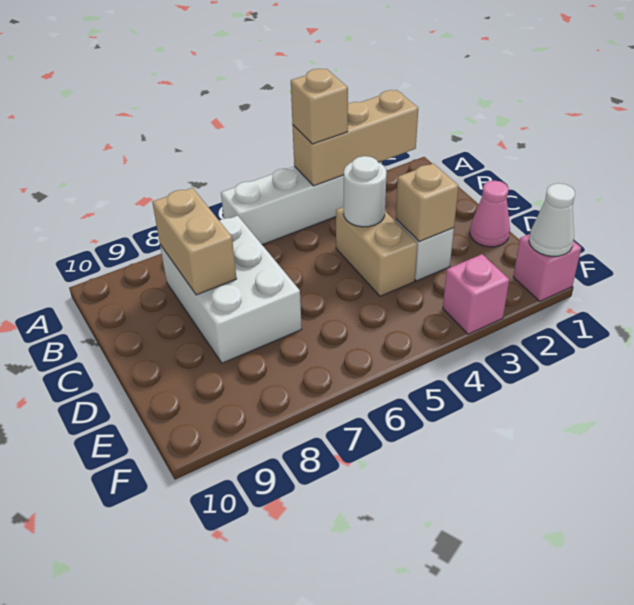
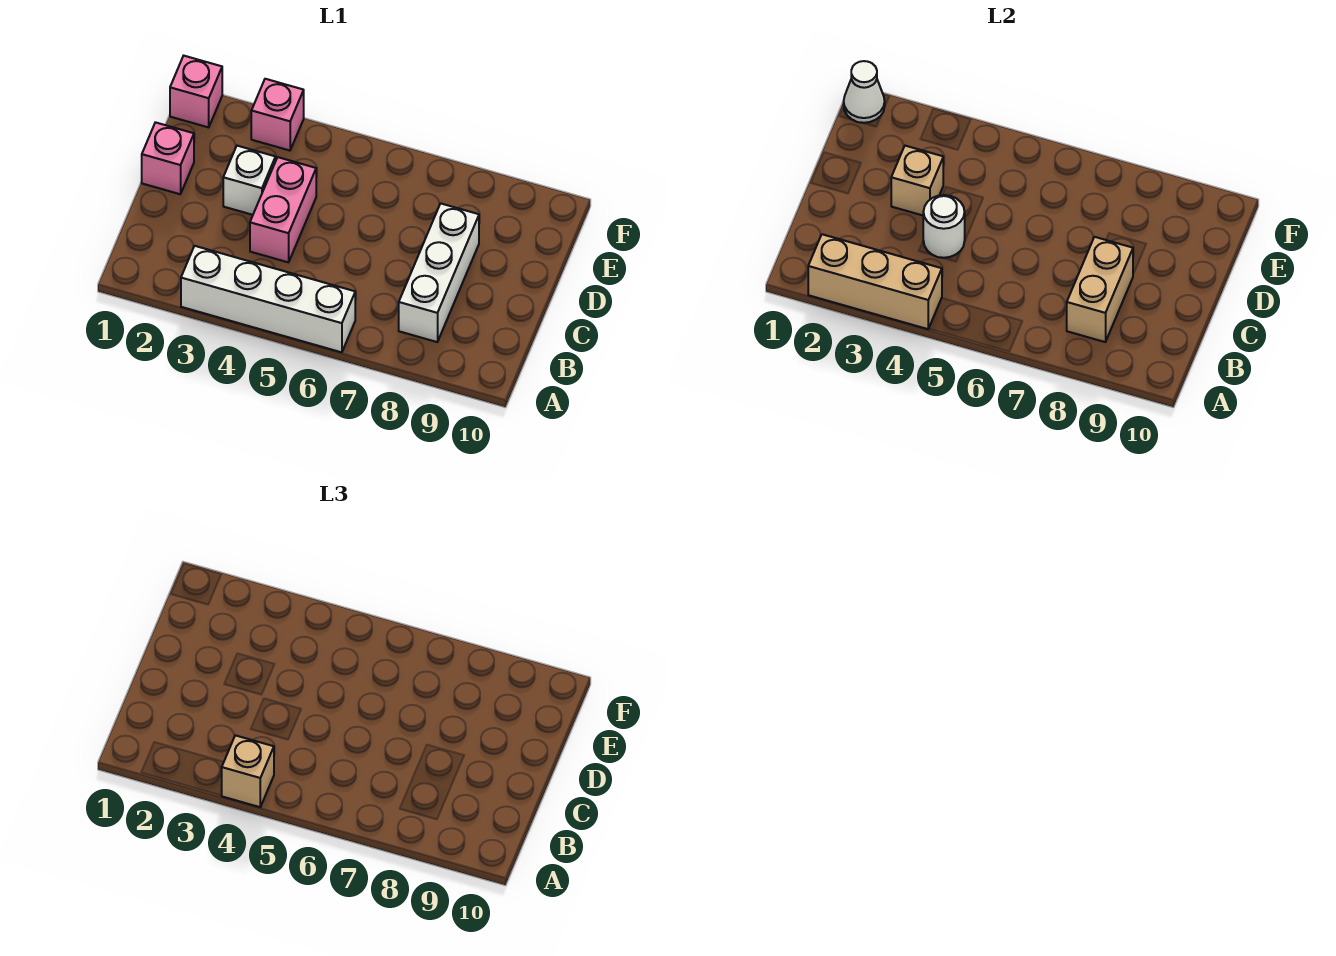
white brick B7:D8 level 1 -> white brick B8:D8 level 1
tan brick C4:D4 level 1 -> pink brick C4:D4 level 1
pink cone D1 level 1 -> pink brick D1 level 1

